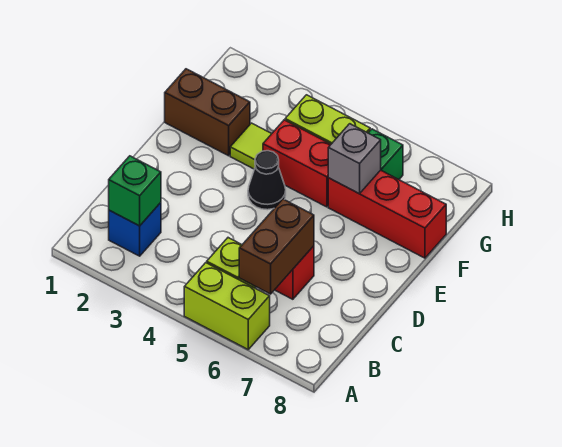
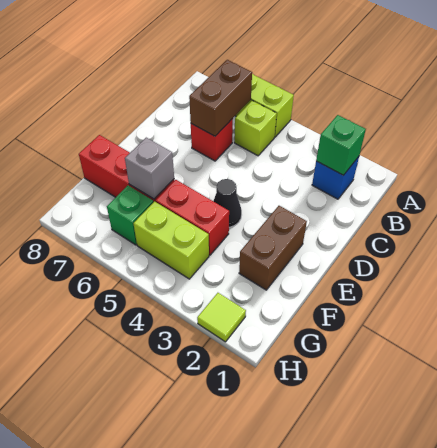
brown brick F1:F2 level 1 -> brown brick E2:F2 level 1
lime tile F3 level 1 -> lime tile H2 level 1

